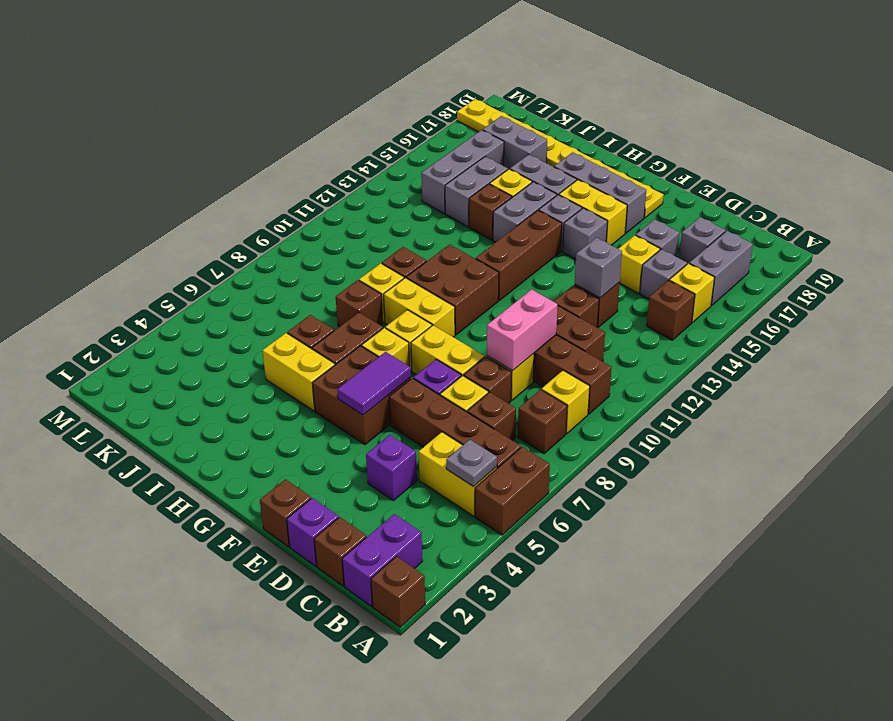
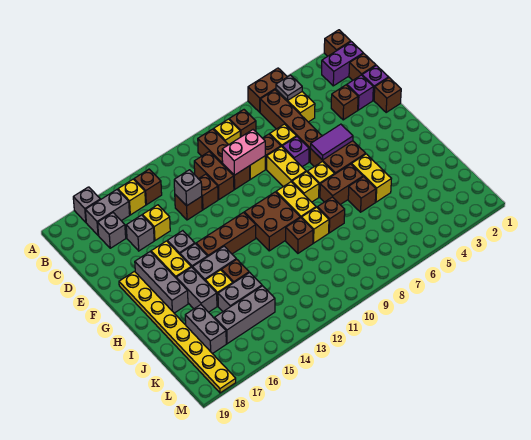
brown brick C7 level 1 -> brown brick D3 level 1
grey brick C15 level 1 -> grey brick A17 level 1
purple brick D4 level 1 -> purple brick D2 level 1

